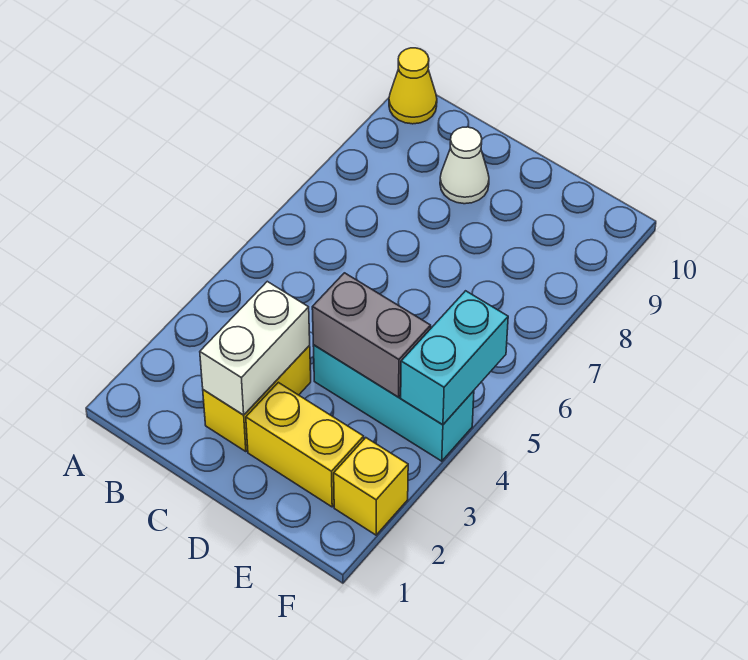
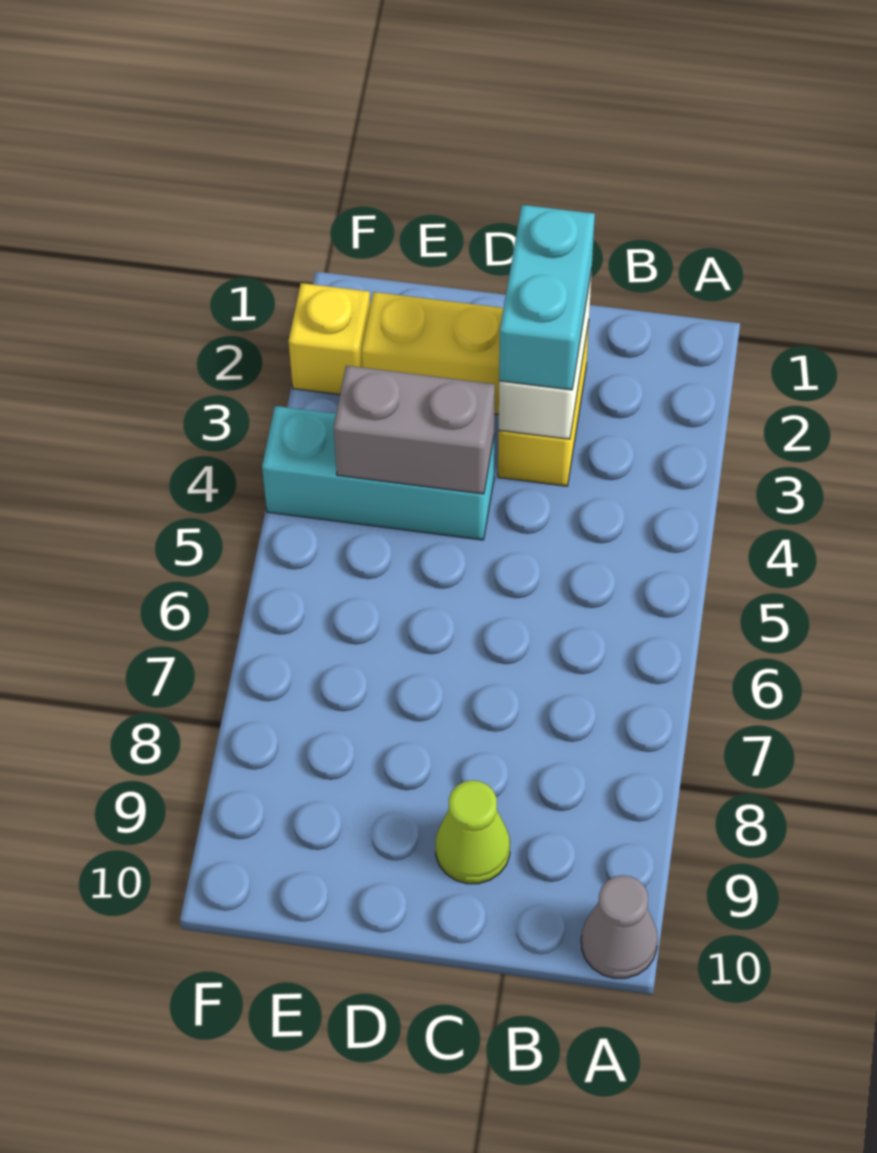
yellow cone A10 level 1 -> grey cone A10 level 1
white cone C9 level 1 -> lime cone C9 level 1
cyan brick F4:F5 level 2 -> cyan brick C2:C3 level 3

